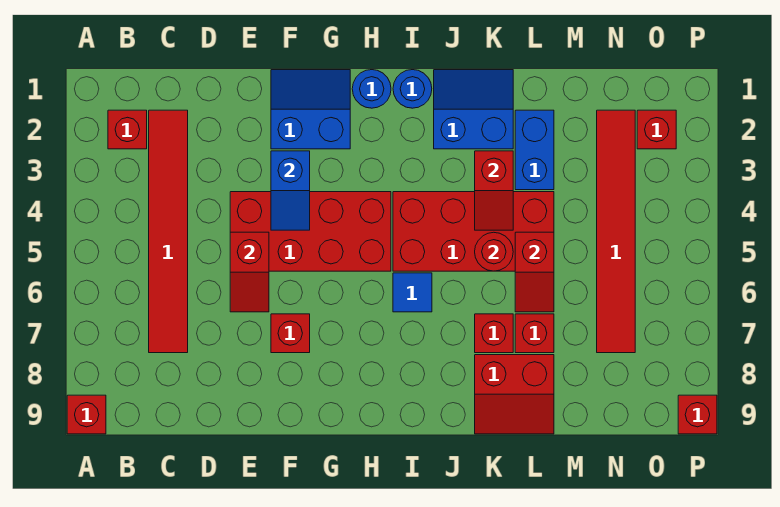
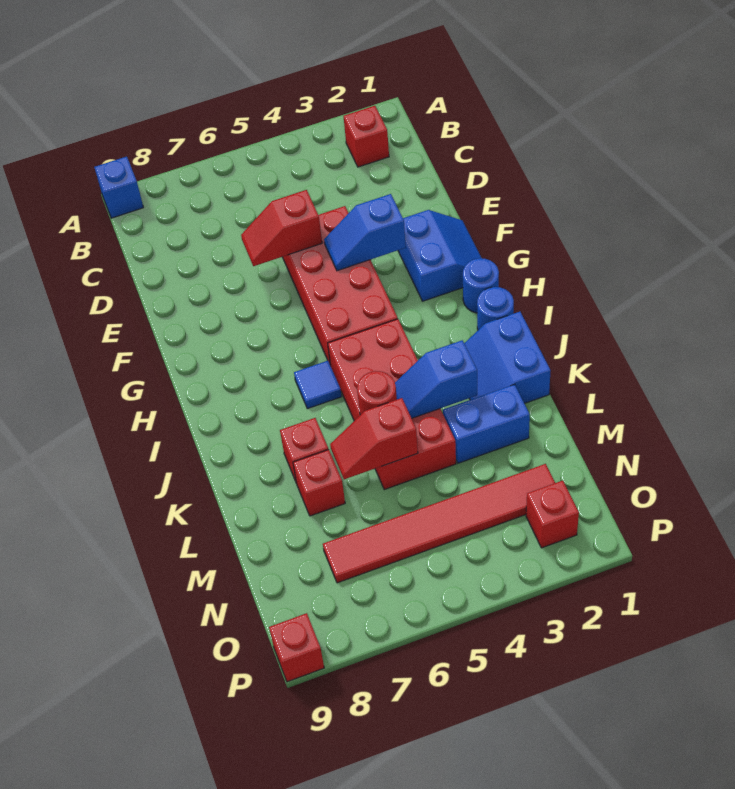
red brick A9 level 1 -> blue brick A9 level 1
red tile C2:C7 level 1 -> none
red brick F7 level 1 -> none
blue slope J1:K2 level 1 top 2 -> blue slope J1:K2 level 1 top 1
red slope K3:K4 level 2 top 3 -> blue slope K3:K4 level 2 top 3
red slope K8:L9 level 1 top 8 -> none

